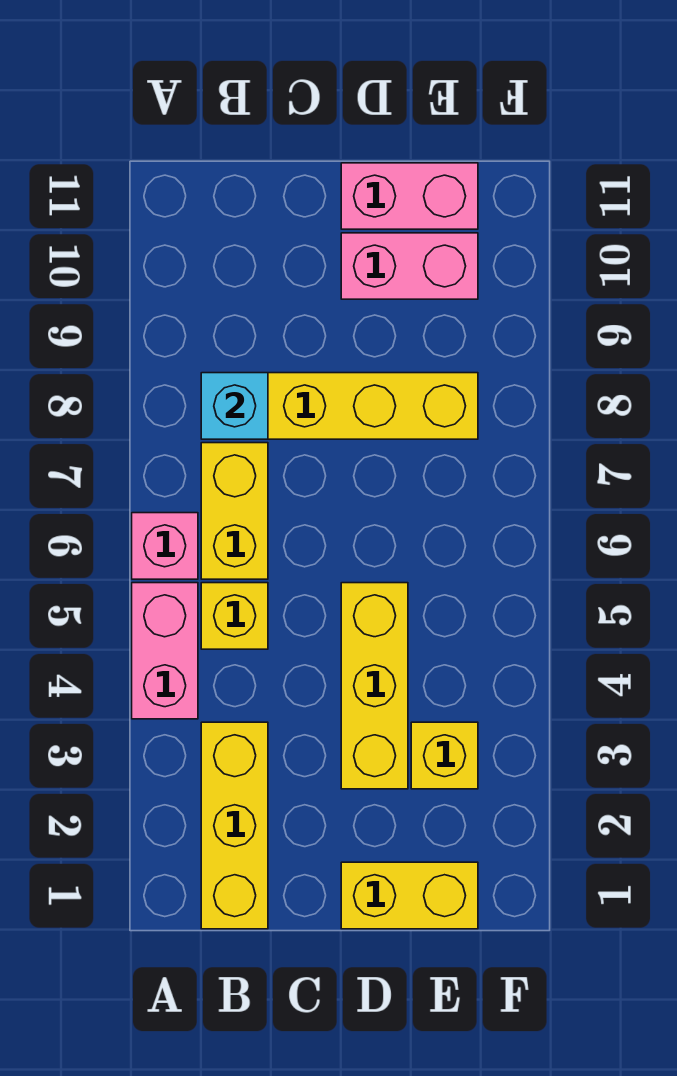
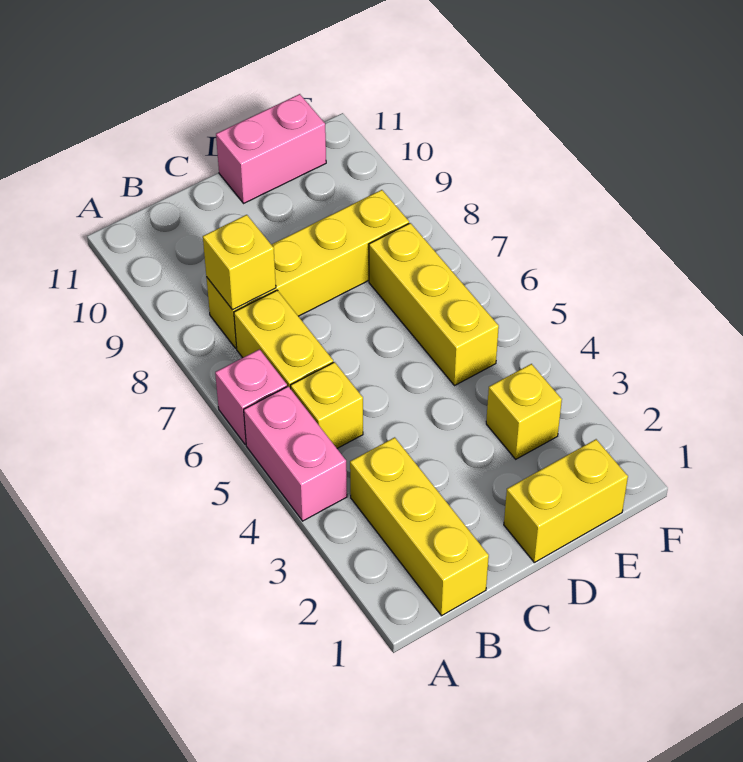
cyan brick B8 level 2 -> yellow brick B8 level 2
yellow brick D3:D5 level 1 -> yellow brick E5:E7 level 1
pink brick D10:E10 level 1 -> none

